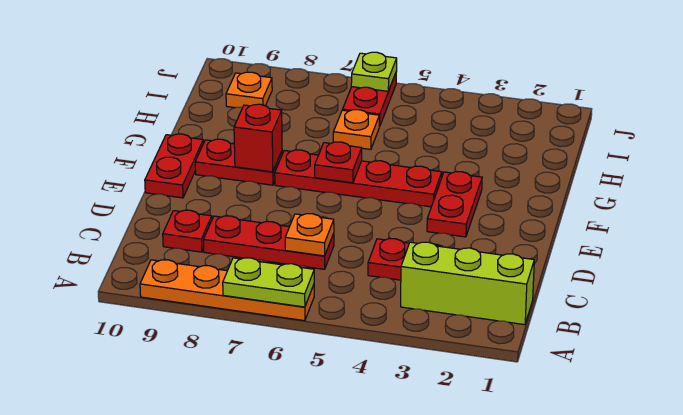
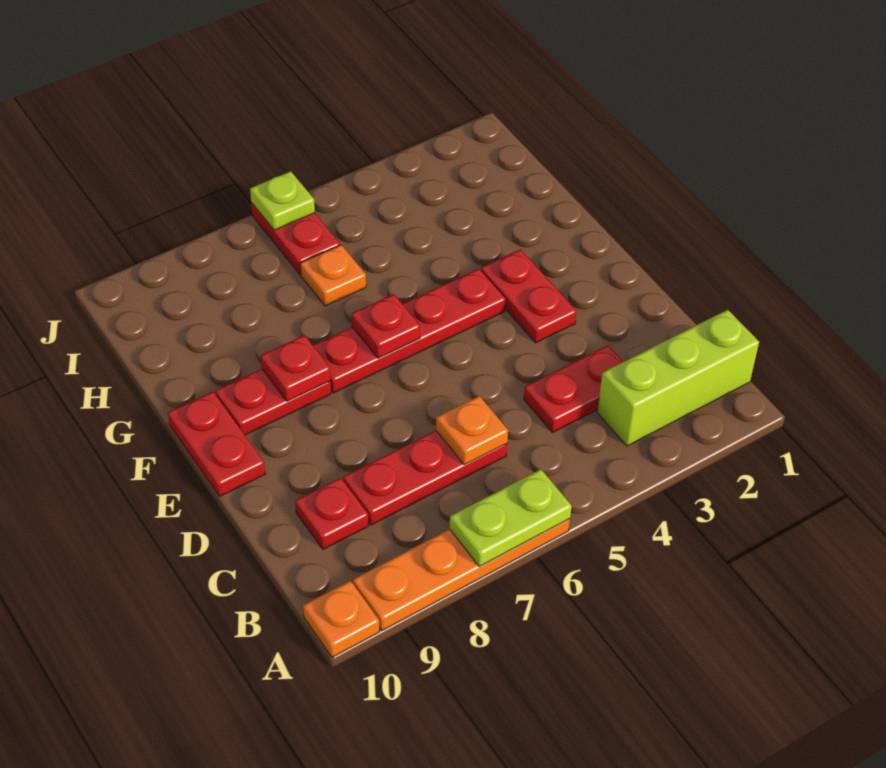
red brick F8 level 2 -> red plate F8 level 2
orange plate I9 level 1 -> orange plate A10 level 1

